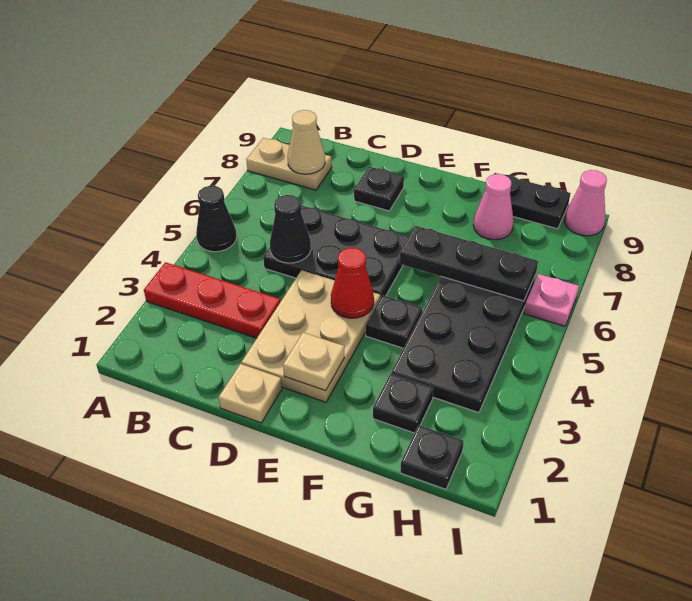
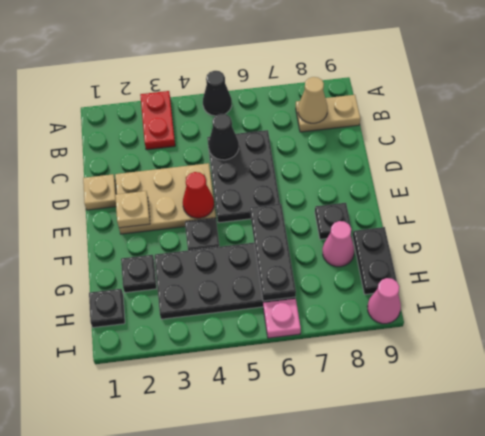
red plate A3:C3 level 1 -> red plate A3:B3 level 1
tan plate A8:B8 level 1 -> tan plate B8:B9 level 1
black plate D8 level 1 -> black plate F8 level 1

